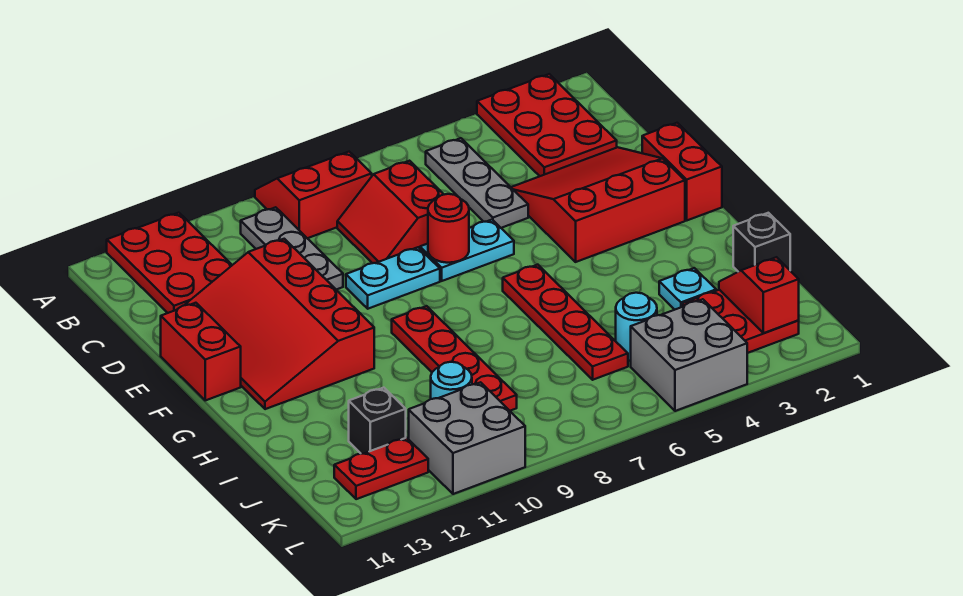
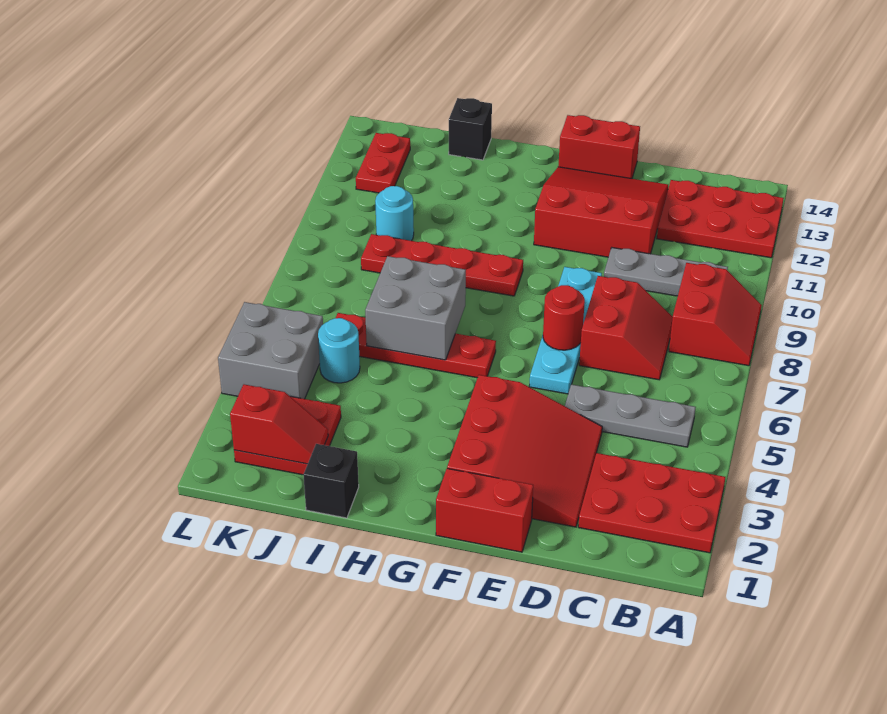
red slope C7:D8 level 1 top 7 -> red slope C7:D8 level 1 top D
red slope D11:G13 level 1 top 11 -> red slope D11:F13 level 1 top 11
cyan plate I3 level 1 -> none
black brick J12 level 1 -> black brick I14 level 1
grey brick K10:L11 level 1 -> grey brick H6:I7 level 2

